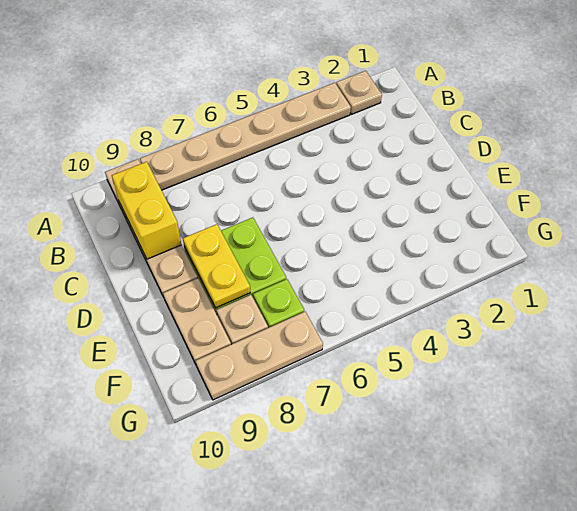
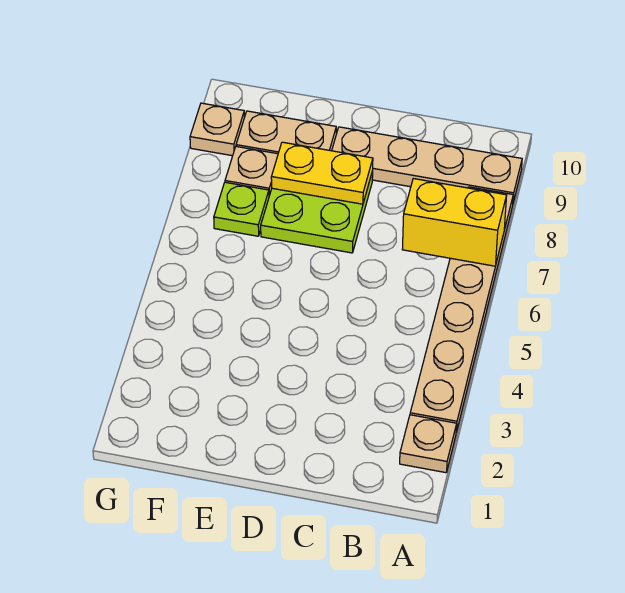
yellow brick B9:C9 level 2 -> yellow brick A7:B7 level 2
tan plate G7:G9 level 1 -> tan plate G9 level 1

